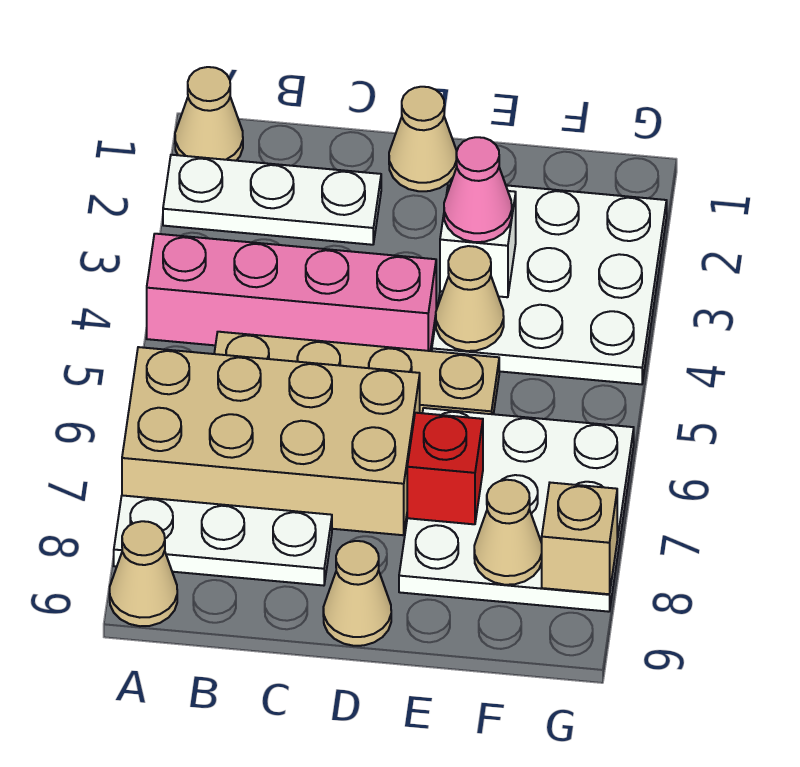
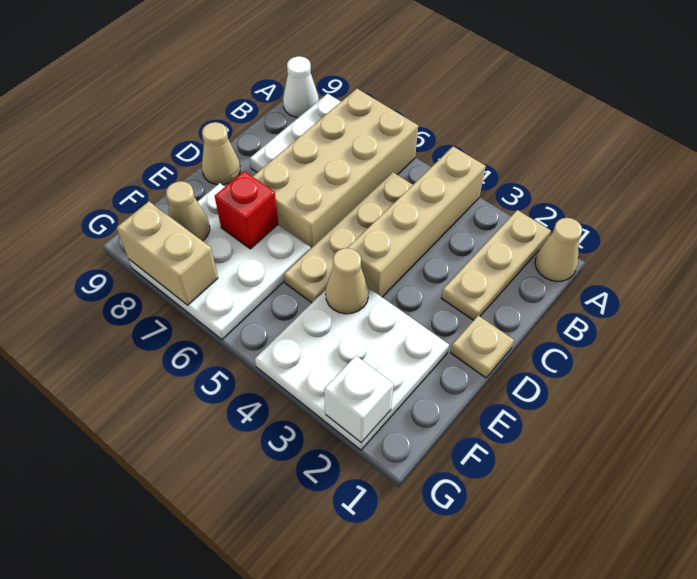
white plate A2:C2 level 1 -> tan plate A2:C2 level 1
pink brick A4:D4 level 1 -> tan brick A4:D4 level 1
tan cone A9 level 1 -> white cone A9 level 1
tan cone D1 level 1 -> tan plate D1 level 1
white brick E3 level 2 -> white brick G2 level 2
pink cone E3 level 3 -> none
tan brick G8 level 2 -> tan brick G7:G8 level 2

